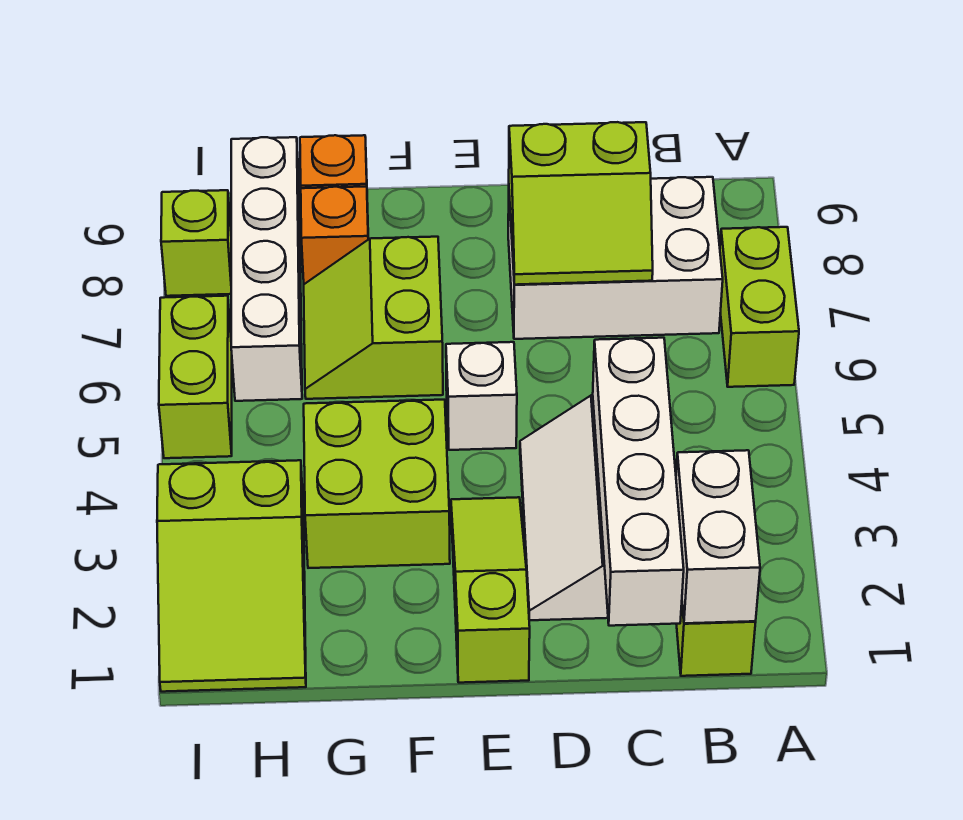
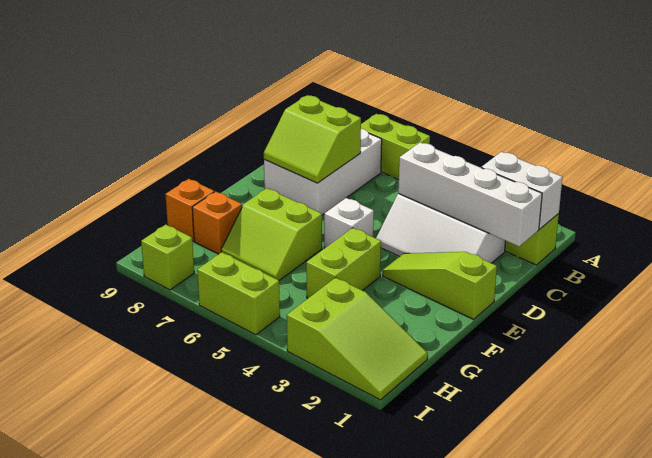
lime slope C7:D8 level 2 top 8 -> lime slope C7:D8 level 2 top C
lime brick F3:G4 level 1 -> lime brick F4:G4 level 1
white brick H6:H9 level 1 -> none

